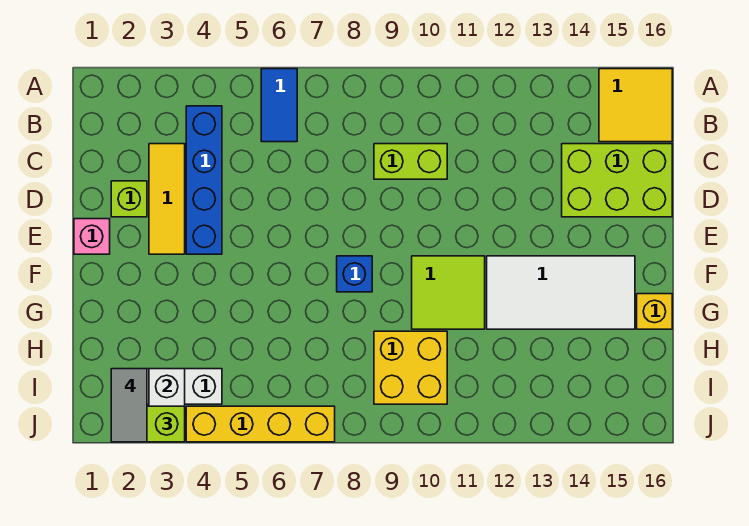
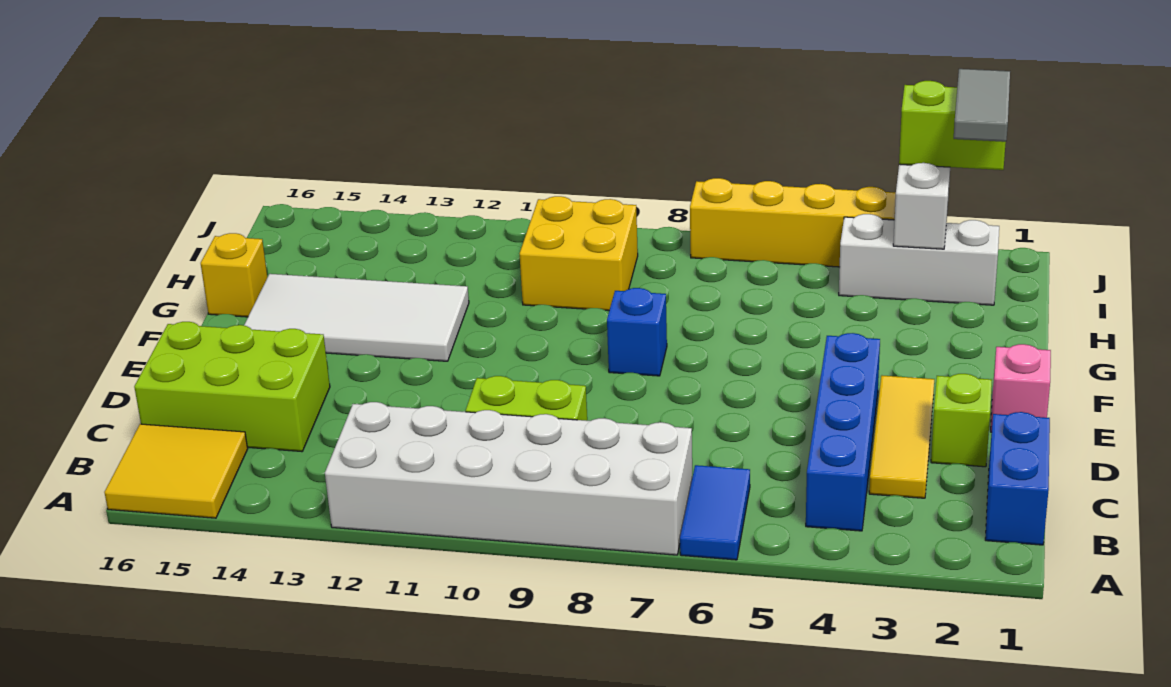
none -> white brick A7:B12 level 1
none -> blue brick B1:C1 level 1
lime tile F10:G11 level 1 -> none

